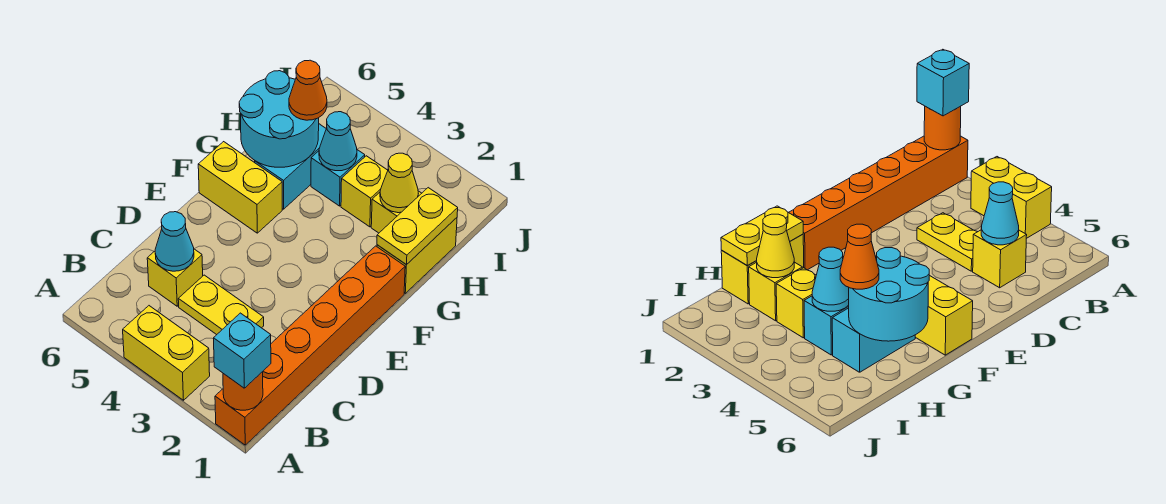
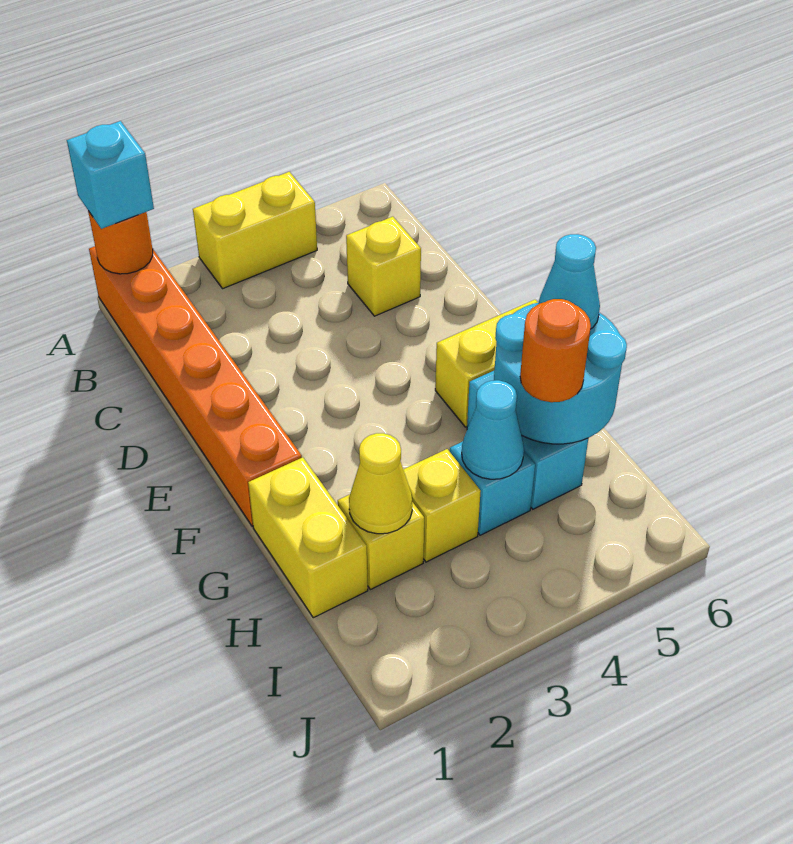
yellow plate C3:C4 level 1 -> none
cyan cone C5 level 2 -> cyan cone G6 level 3
yellow plate G1:H1 level 2 -> none
orange cone H5 level 3 -> orange round brick H5 level 3

